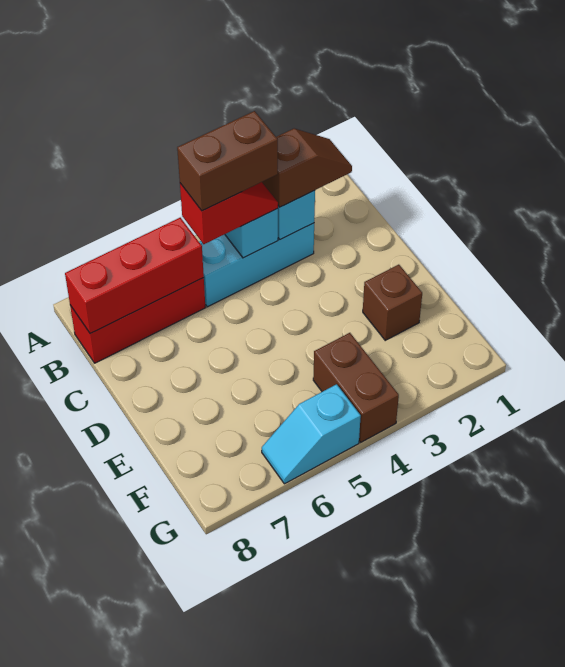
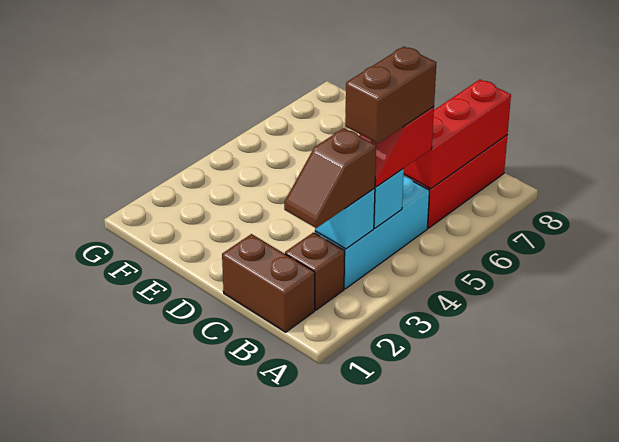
brown brick E2 level 1 -> brown brick B2 level 1
brown brick F4:G4 level 1 -> brown brick B1:C1 level 1
cyan slope G5:G6 level 1 top 5 -> none

